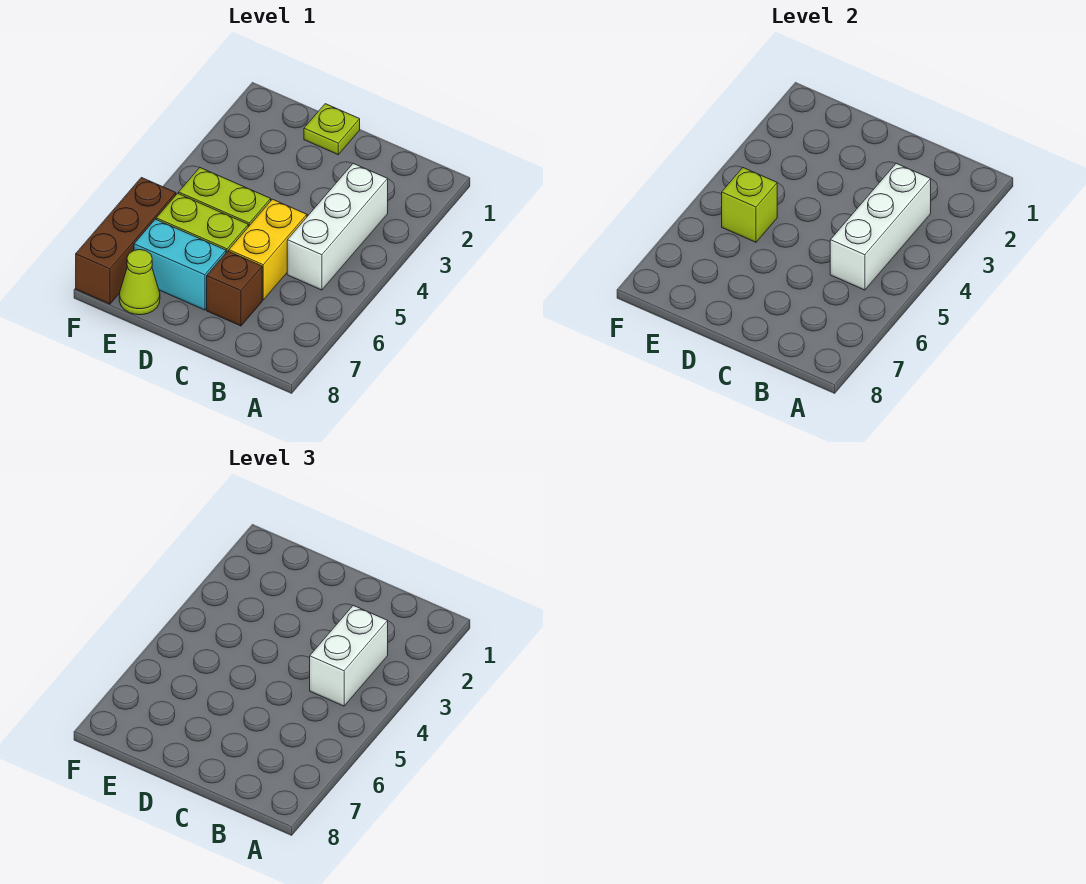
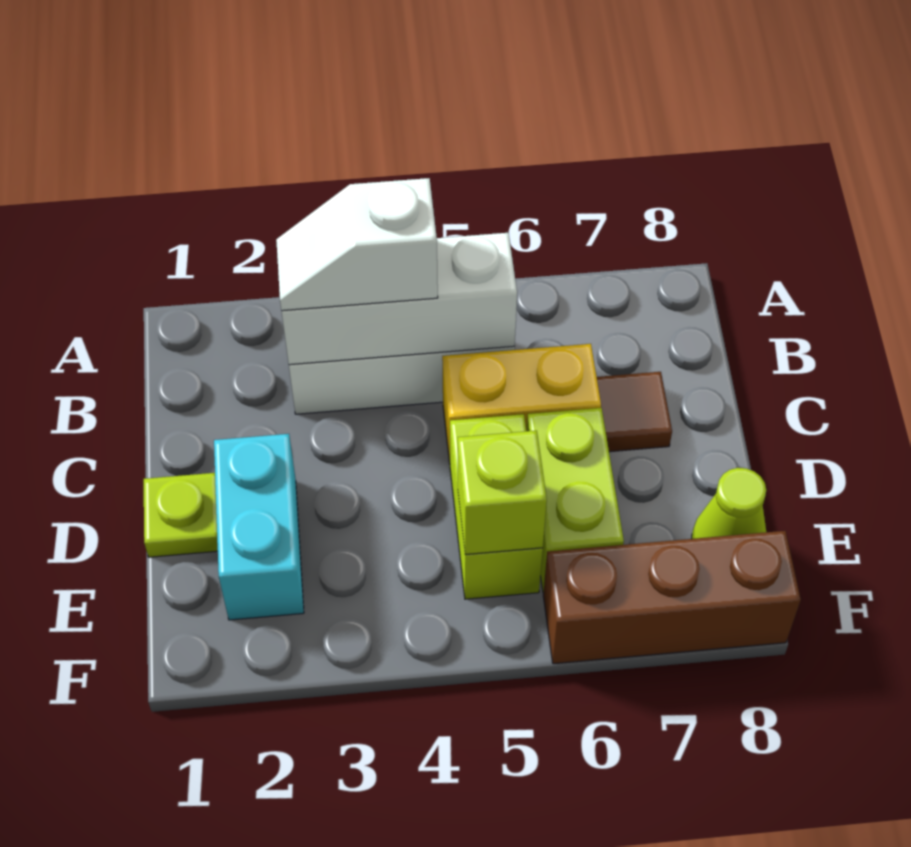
white brick B3:B4 level 3 -> white slope B3:B4 level 3 top 4
brown brick C7 level 1 -> brown tile C7 level 1
cyan brick D7:E7 level 1 -> cyan brick D2:E2 level 1

